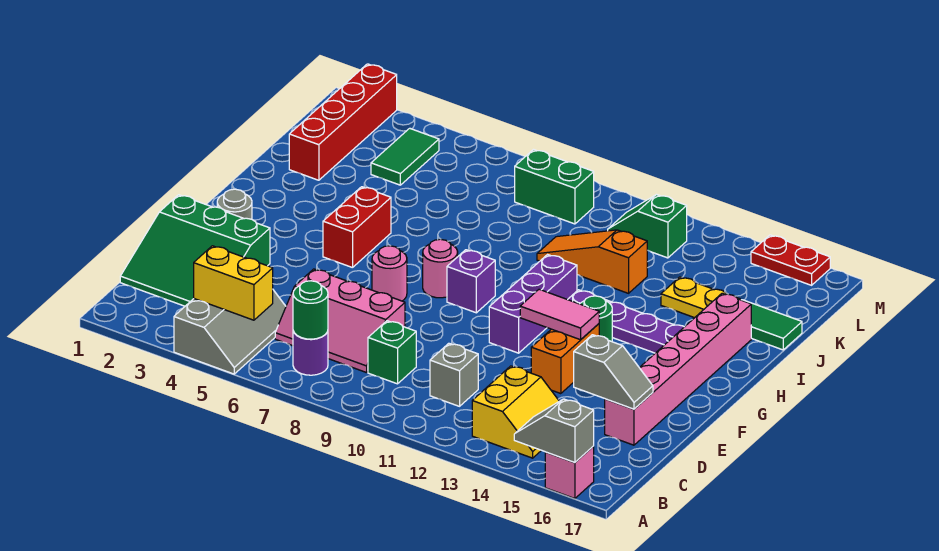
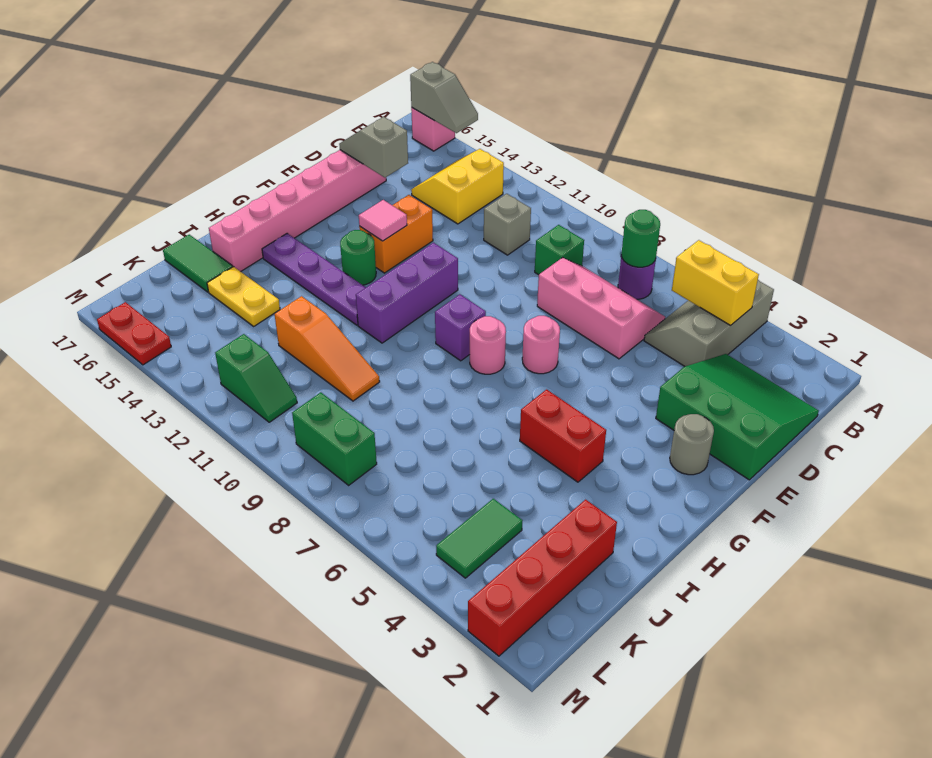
pink tile F12:F13 level 2 -> pink tile F13 level 2
red brick G5:H5 level 1 -> red brick H4:H5 level 1

